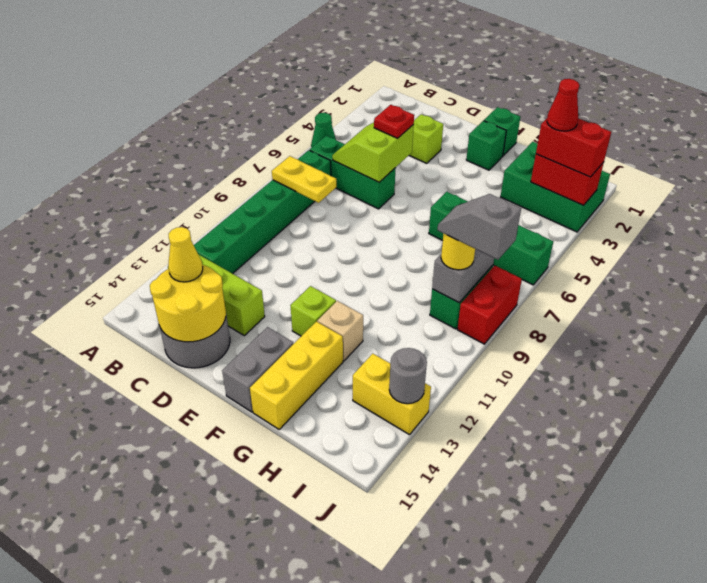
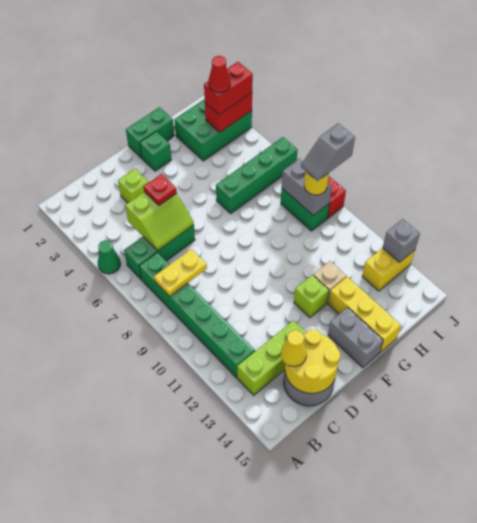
lime slope C5:D6 level 2 top D -> lime slope C5:D6 level 2 top 5
green brick F1 level 1 -> green brick F1:G1 level 1
grey round brick J13 level 2 -> grey brick J13 level 2

